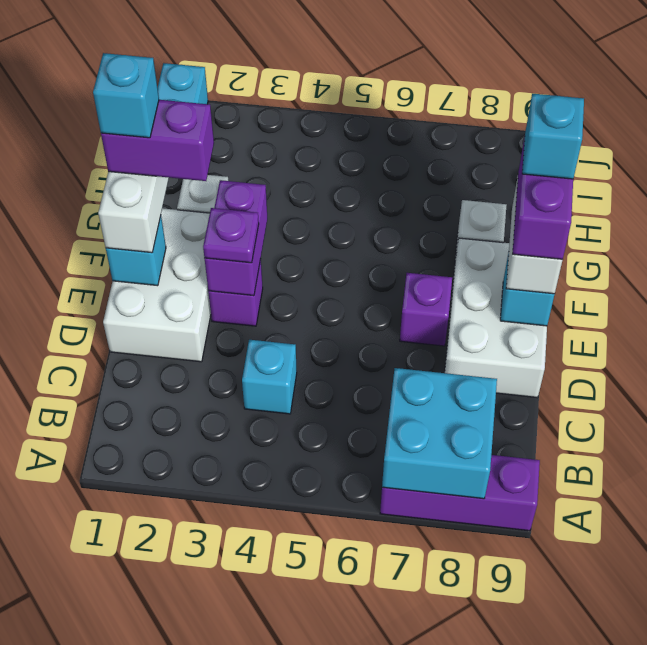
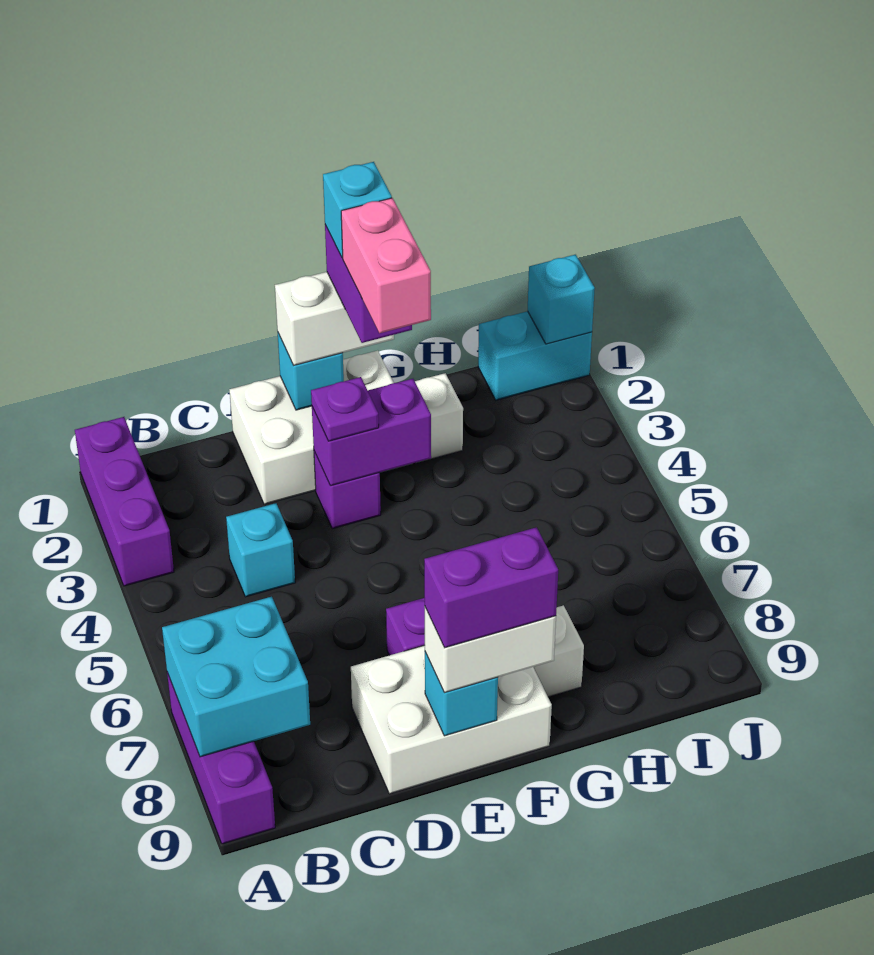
none -> purple brick A1:A3 level 1
none -> pink brick F2:F3 level 5
cyan brick F9 level 5 -> cyan brick J1 level 2

